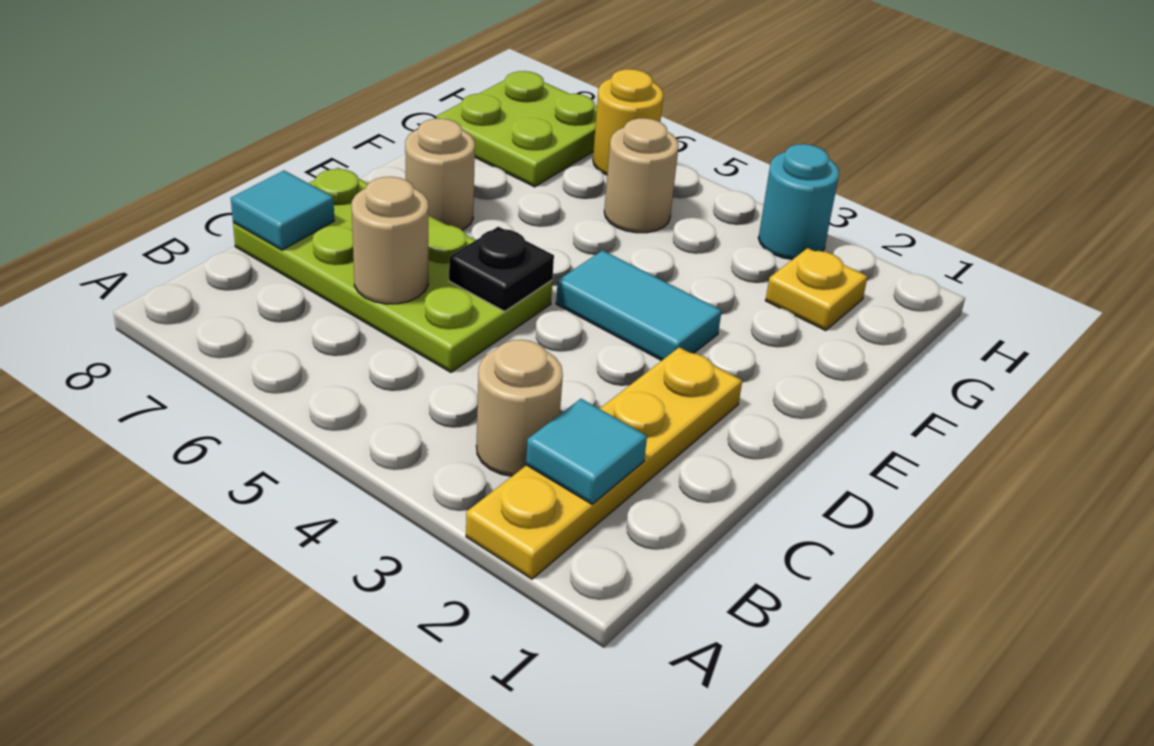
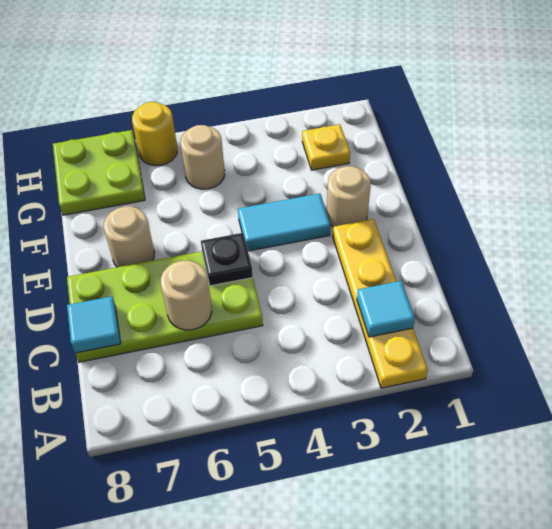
tan round brick B3 level 1 -> tan round brick E2 level 1
cyan round brick H3 level 1 -> none

